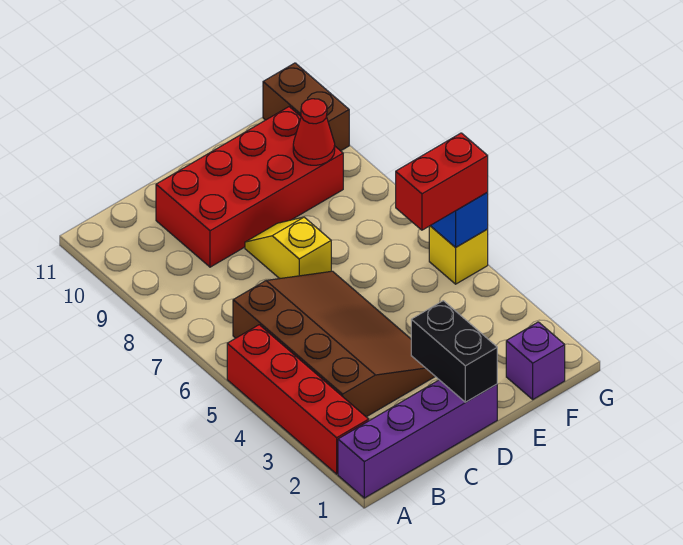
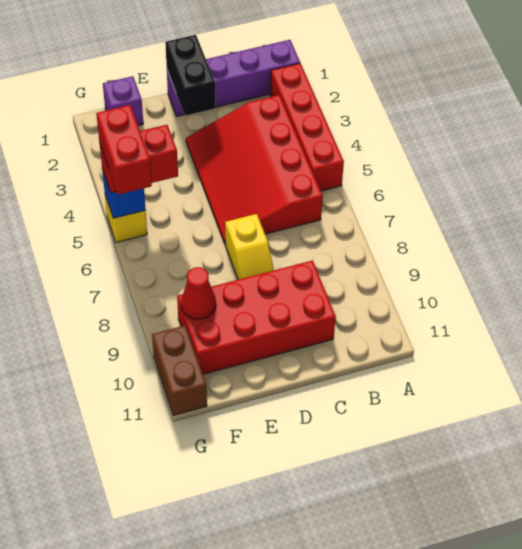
brown slope B3:D6 level 1 top B -> red slope B3:D6 level 1 top B
none -> red brick G5:G6 level 4

